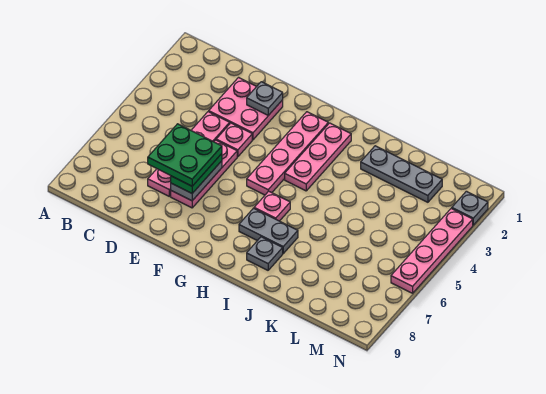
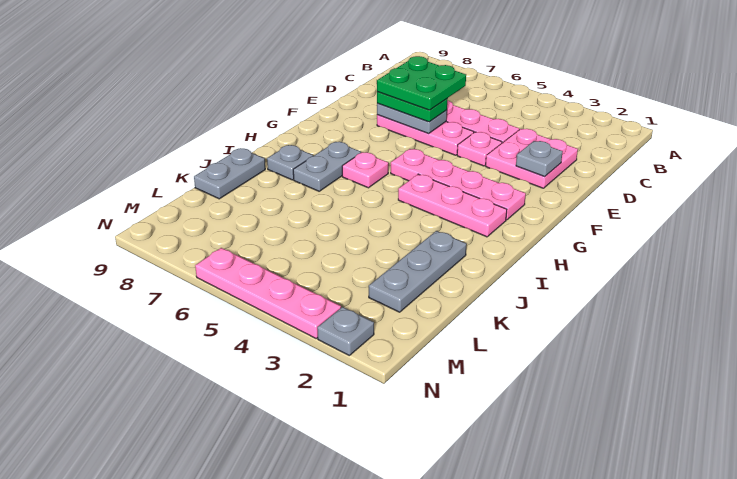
none -> grey plate J9:K9 level 1

